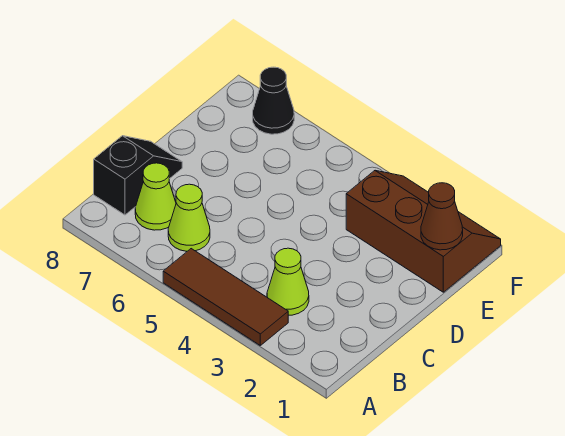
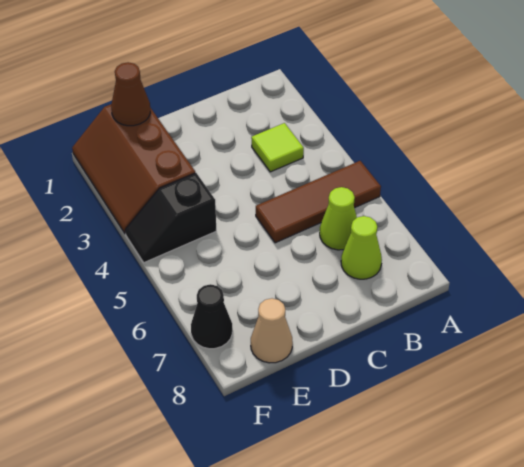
brown tile A3:A5 level 1 -> brown tile A5:C5 level 1
lime cone B3 level 1 -> lime tile B3 level 1
black slope B8:C8 level 1 top B -> black slope E4:F4 level 1 top E
none -> tan cone E8 level 1

